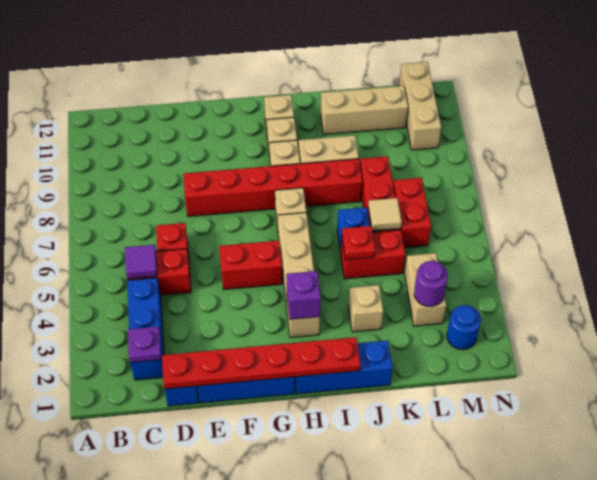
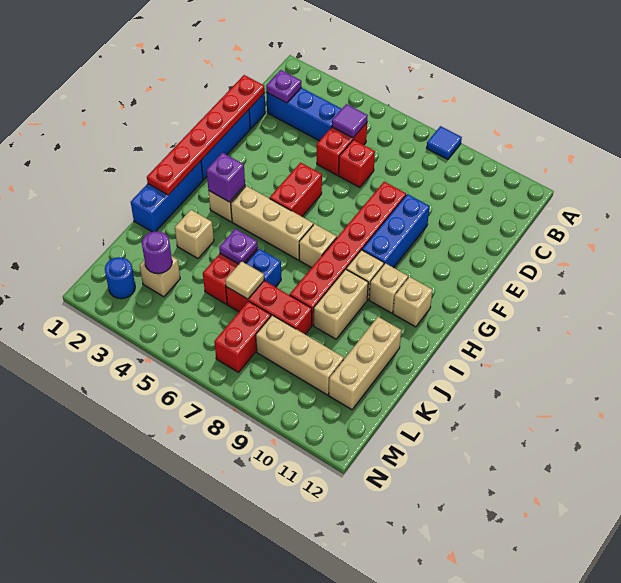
none -> blue tile A8 level 1
none -> blue brick E9:G9 level 1
red plate J5 level 2 -> purple plate J5 level 2
tan brick L3:L4 level 1 -> tan brick L3 level 1
red brick L6:L7 level 1 -> red brick L7:M7 level 1
tan brick M10:M12 level 1 -> tan brick L8:L10 level 1

